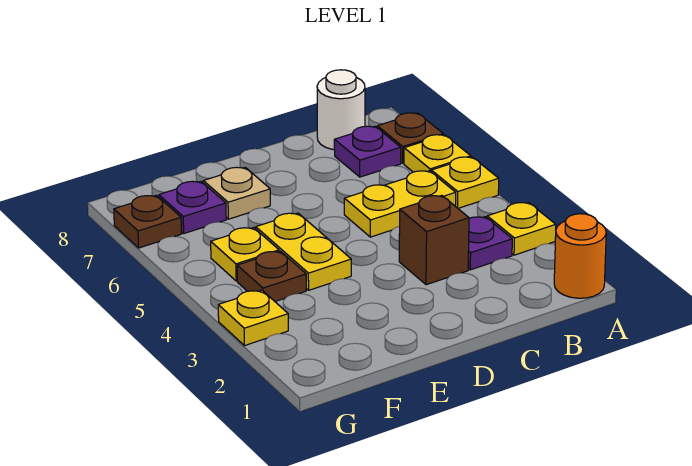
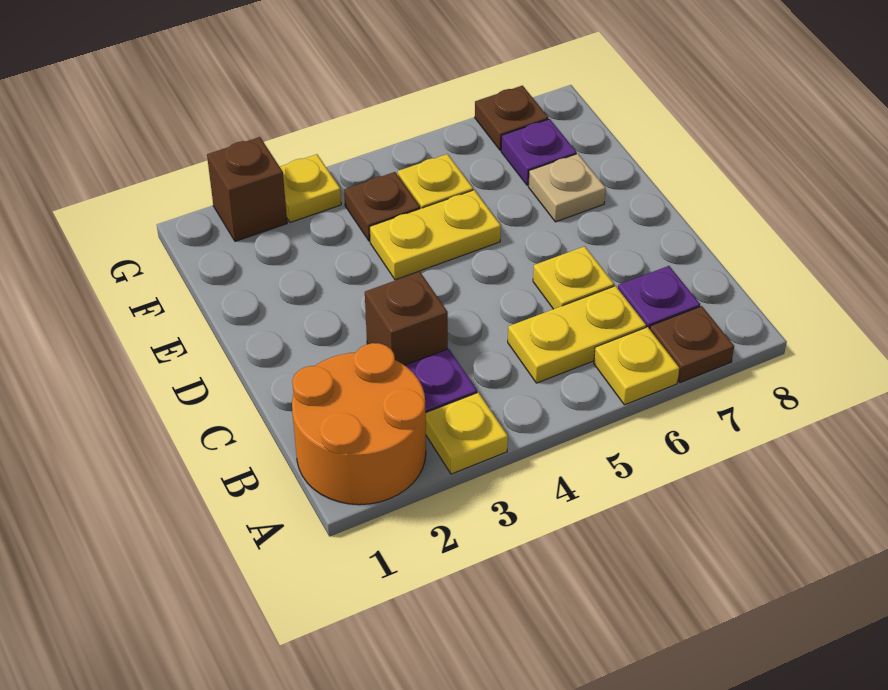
orange round brick A1 level 1 -> orange round brick A1:B2 level 1
yellow plate A5 level 1 -> yellow plate C6 level 1
yellow plate B5:C5 level 1 -> yellow plate B5:B6 level 1
white round brick B8 level 1 -> none
none -> brown brick G2 level 1

